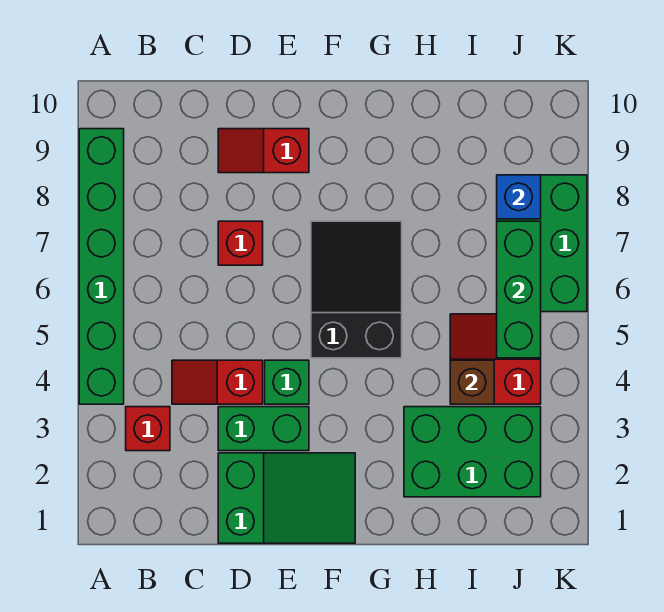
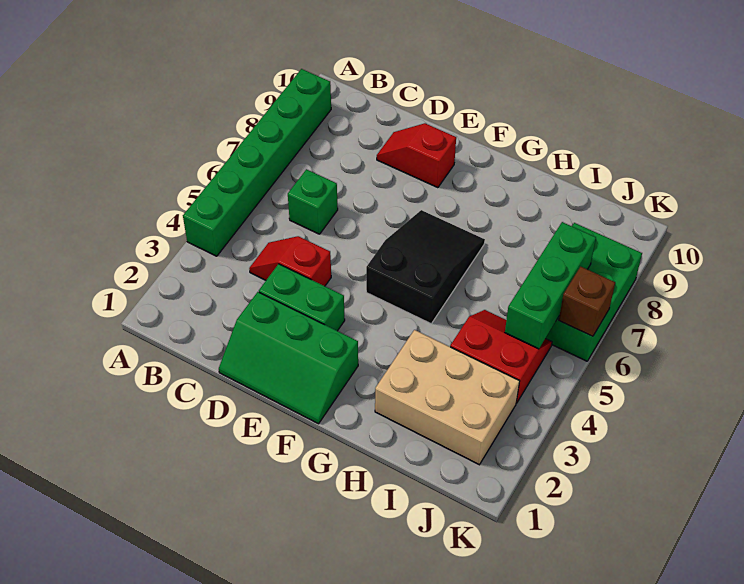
red brick B3 level 1 -> none
green slope D1:F2 level 1 top D -> green slope D1:F2 level 1 top 2
red brick D7 level 1 -> none
green brick E4 level 1 -> green brick C6 level 1
green brick H2:J3 level 1 -> tan brick H2:J3 level 1
brown brick I4 level 2 -> brown brick K6 level 2
blue brick J8 level 2 -> none

